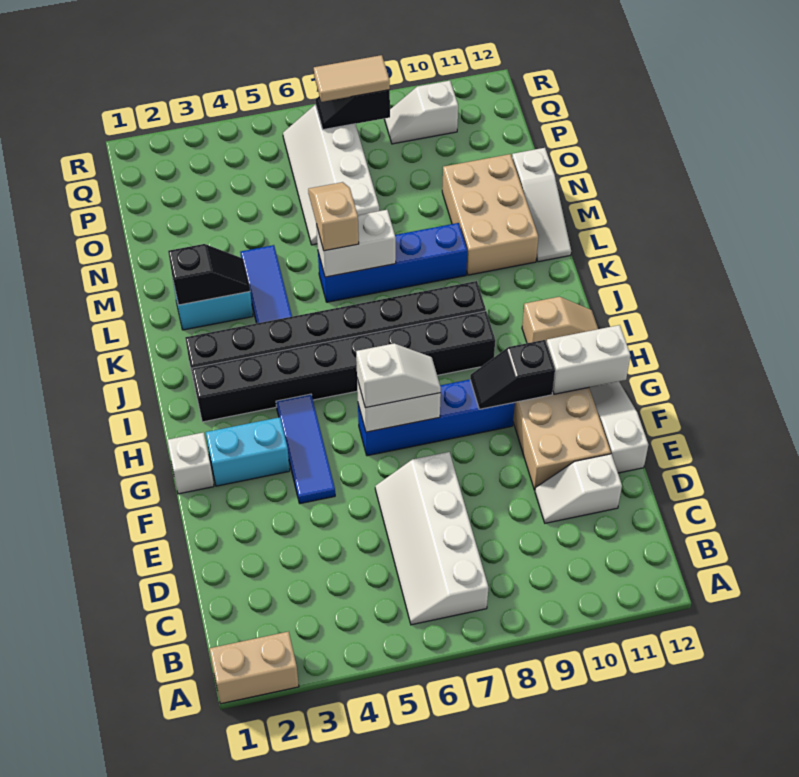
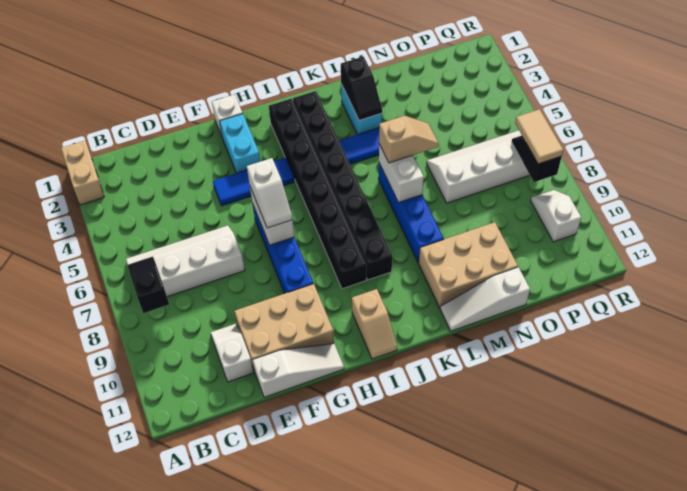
black slope G9:G10 level 2 top 10 -> black slope B7:B8 level 2 top 8
white brick G11:G12 level 2 -> none

